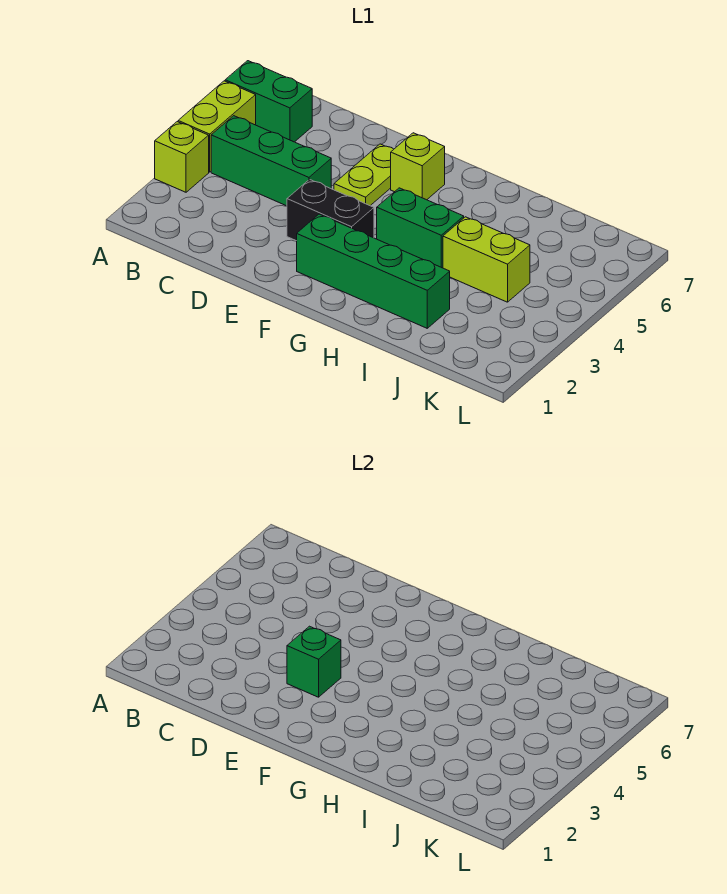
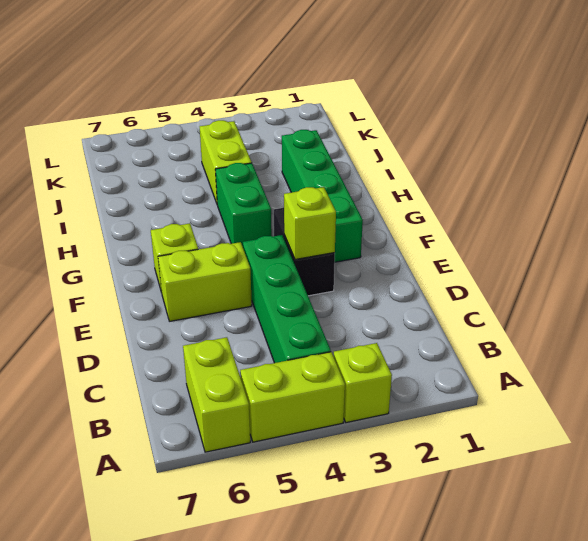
green brick A6:B6 level 1 -> lime brick A6:B6 level 1
green brick B4:D4 level 1 -> green brick B4:E4 level 1
green brick E3 level 2 -> lime brick E3 level 2
lime plate E5:E6 level 1 -> lime brick E5:E6 level 1

